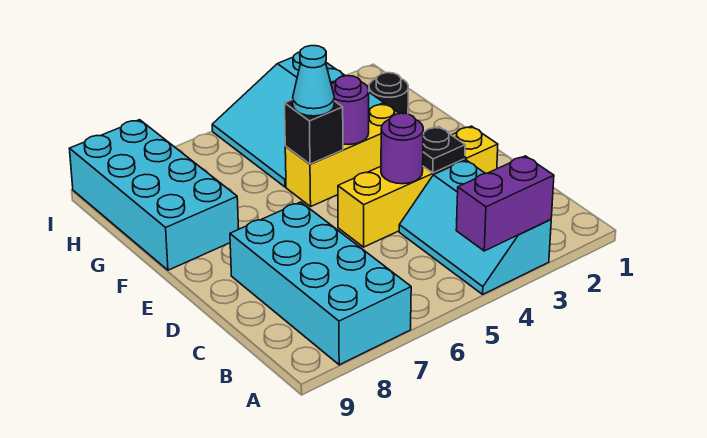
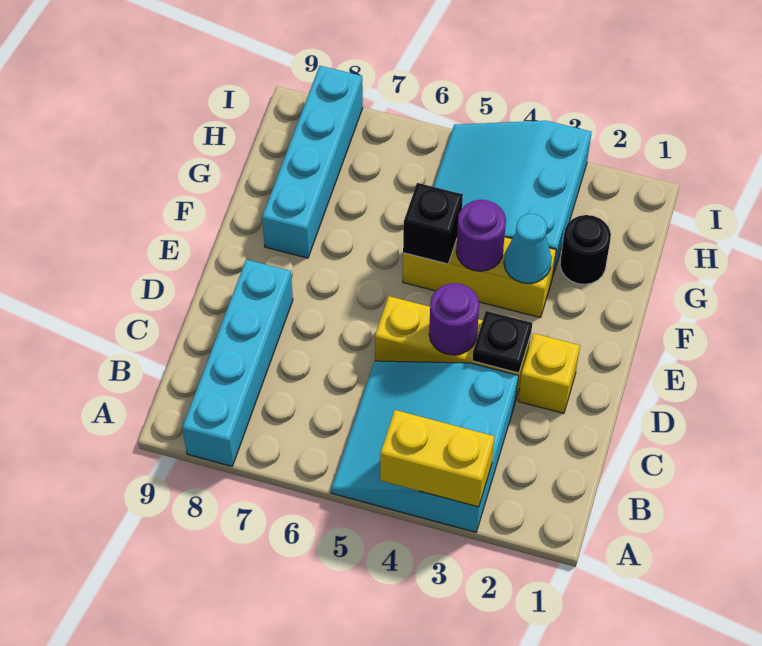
cyan slope A3:C4 level 1 top 3 -> cyan slope A3:C5 level 1 top 3
purple brick A3:A4 level 2 -> yellow brick A3:A4 level 2
cyan brick A7:D8 level 1 -> cyan brick A8:D8 level 1
cyan cone F5 level 3 -> cyan cone F3 level 2
cyan brick F8:I9 level 1 -> cyan brick F8:I8 level 1

